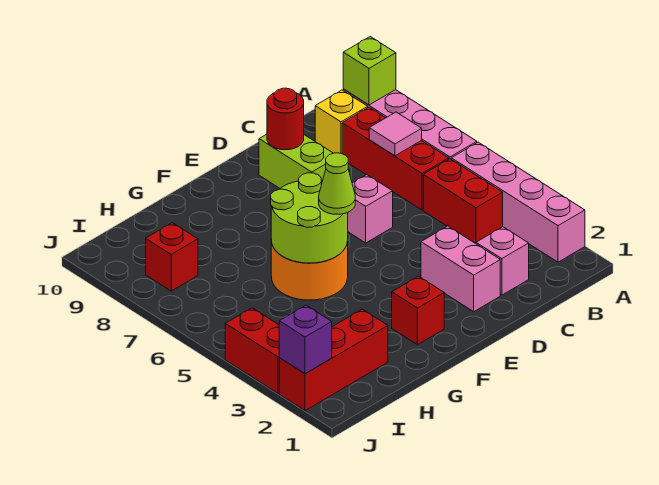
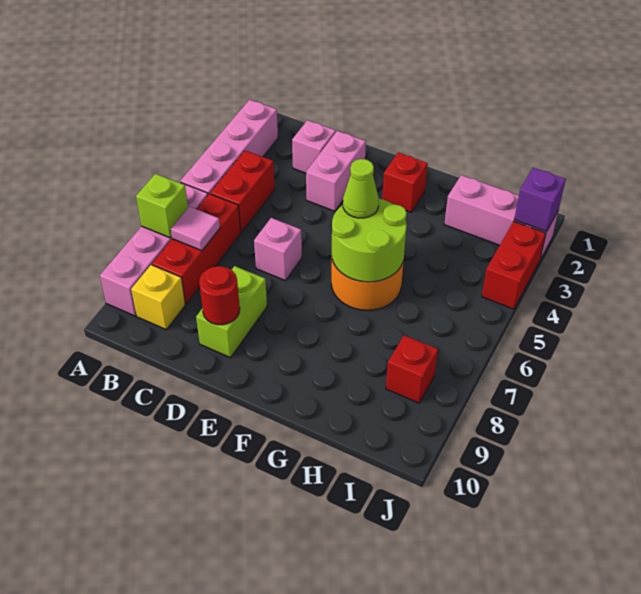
lime brick A9 level 2 -> lime brick A7 level 2
red brick H2:J2 level 1 -> pink brick H2:J2 level 1

